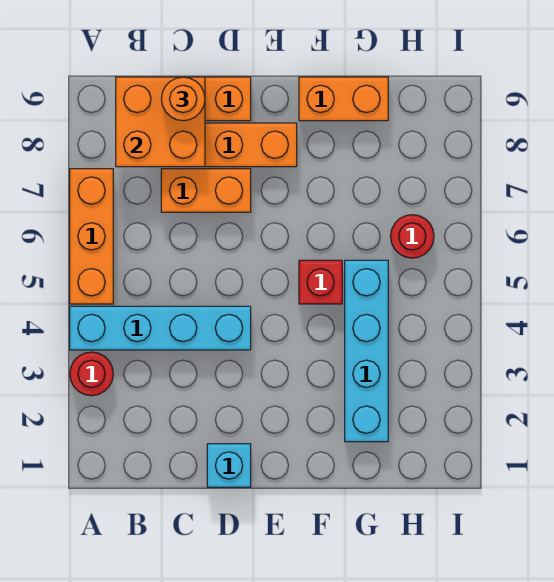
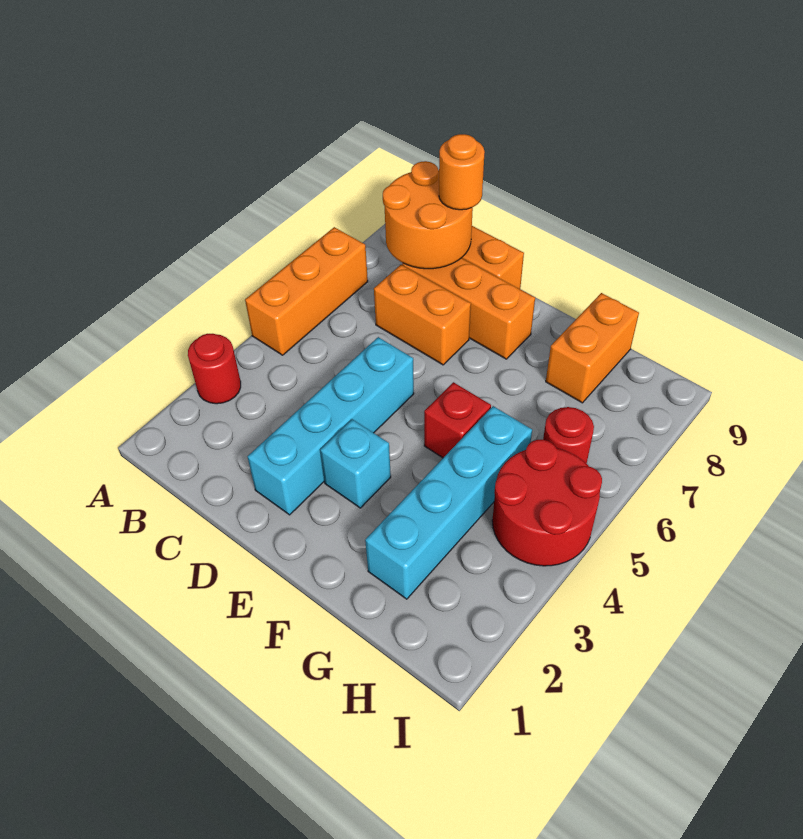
cyan brick A4:D4 level 1 -> cyan brick D2:D5 level 1
orange brick B8:C9 level 2 -> orange round brick B8:C9 level 2
cyan brick D1 level 1 -> cyan brick E3 level 1
orange brick F9:G9 level 1 -> orange brick G8:G9 level 1
none -> red round brick H4:I5 level 1

